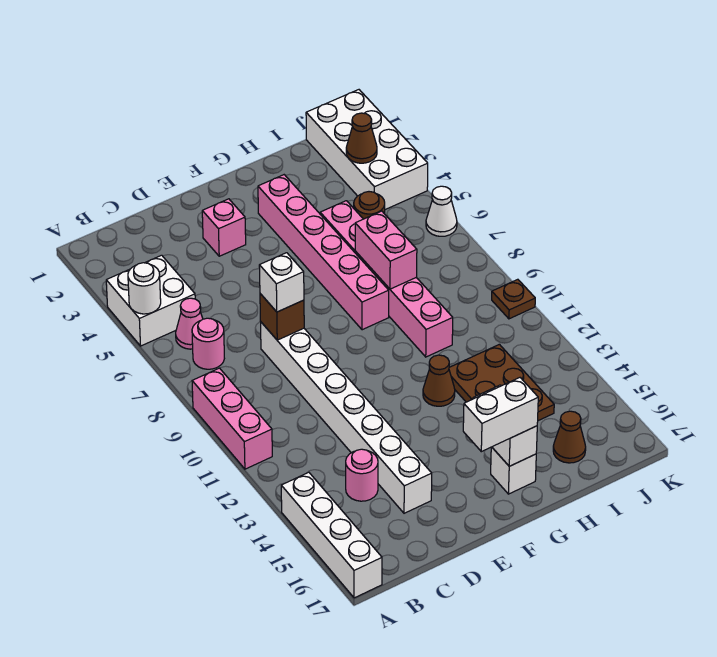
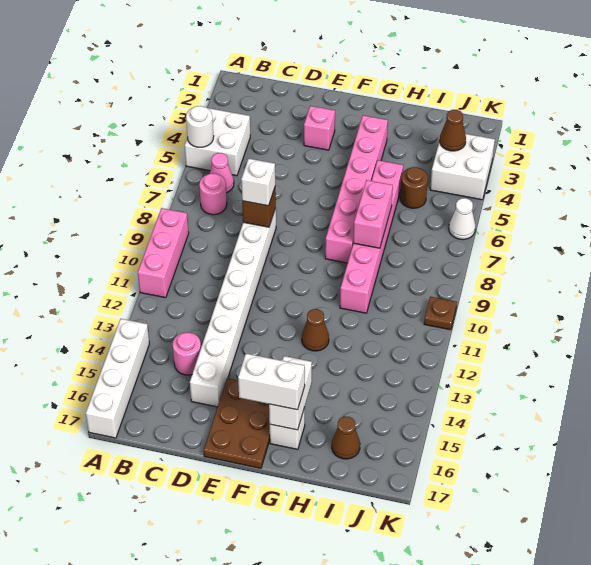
brown plate H12:I14 level 1 -> brown plate E15:F17 level 1
white brick J1:K4 level 1 -> white brick J3:K4 level 1

